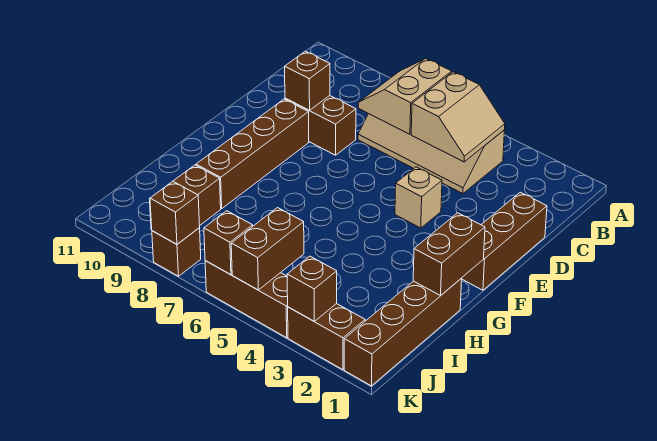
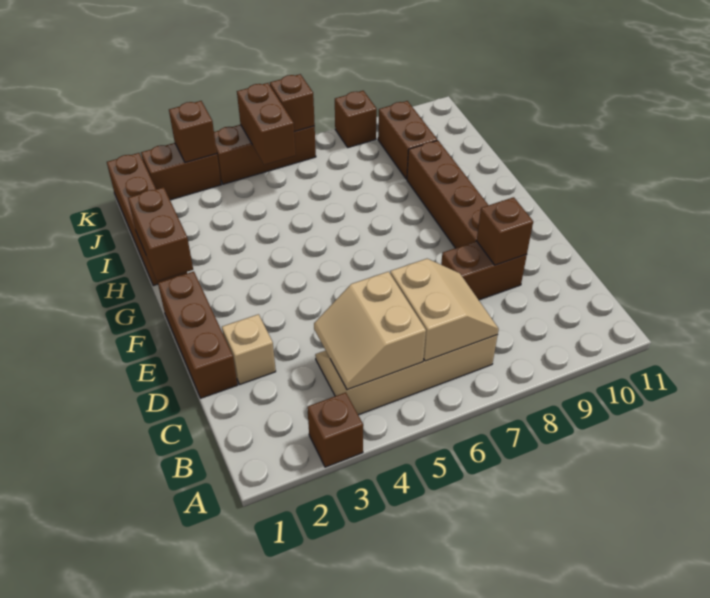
tan brick E4 level 1 -> tan brick D2 level 1
brown brick K8 level 2 -> brown brick A3 level 1

